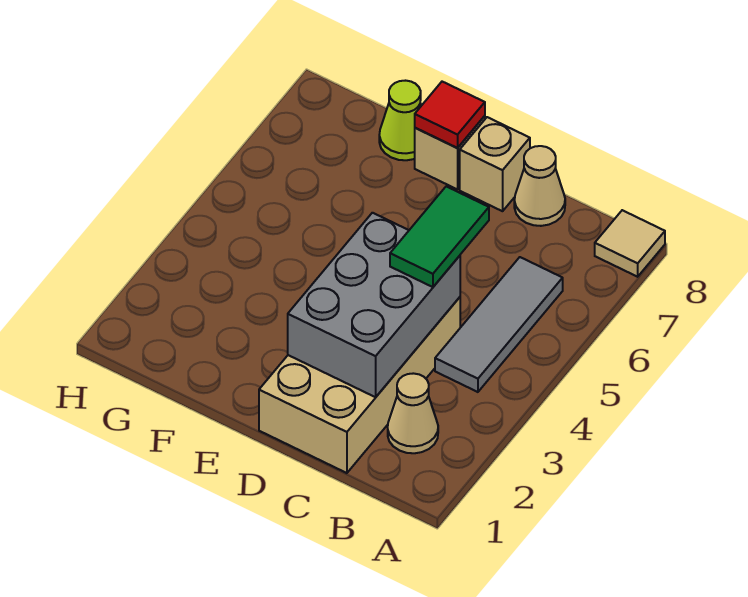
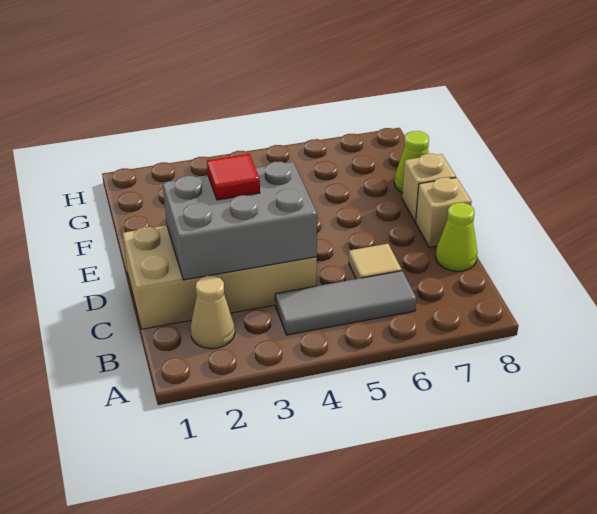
tan tile A8 level 1 -> tan tile C6 level 1
green tile C4:C5 level 3 -> none
tan cone C8 level 1 -> lime cone C8 level 1
red tile E8 level 2 -> red tile D3 level 3

